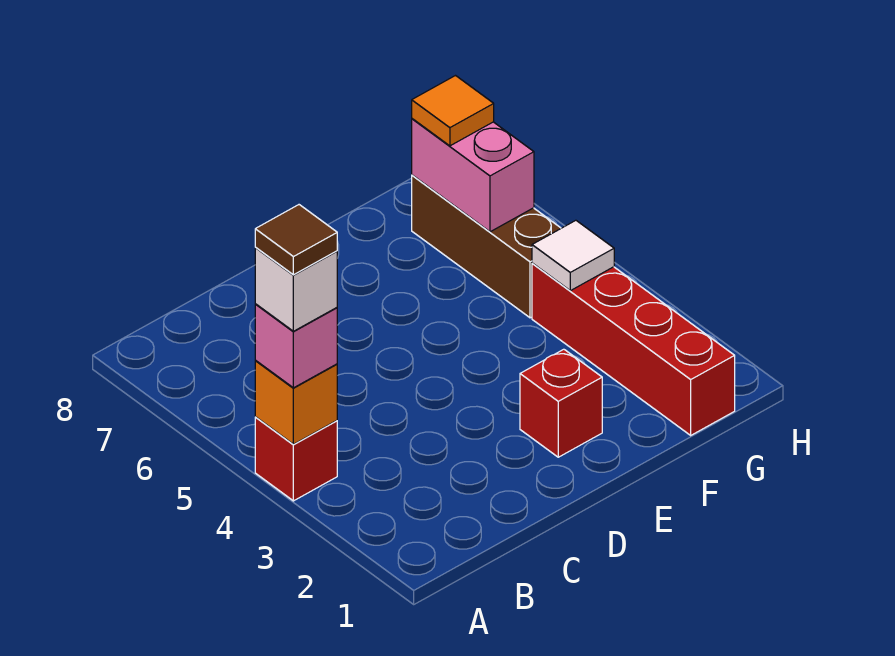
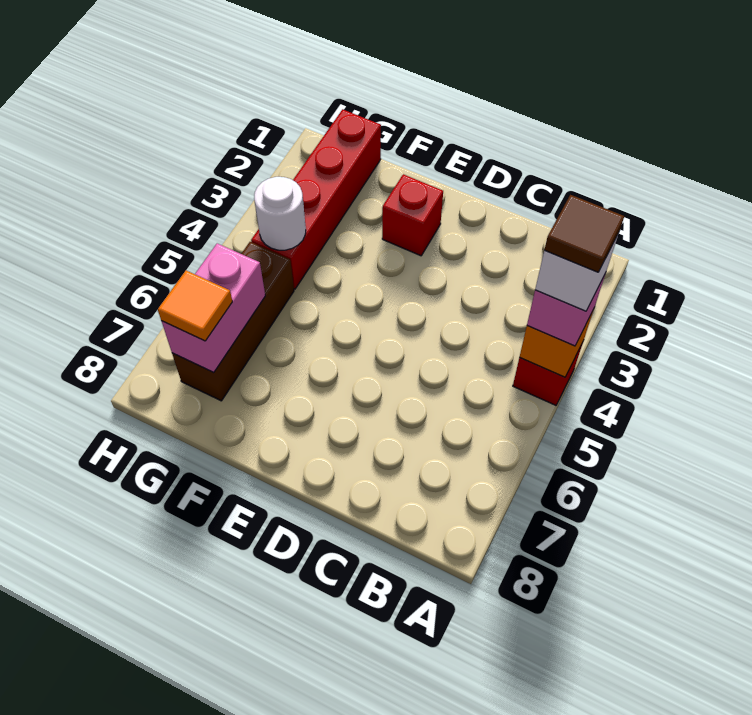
white tile G4 level 2 -> white round brick G4 level 2

